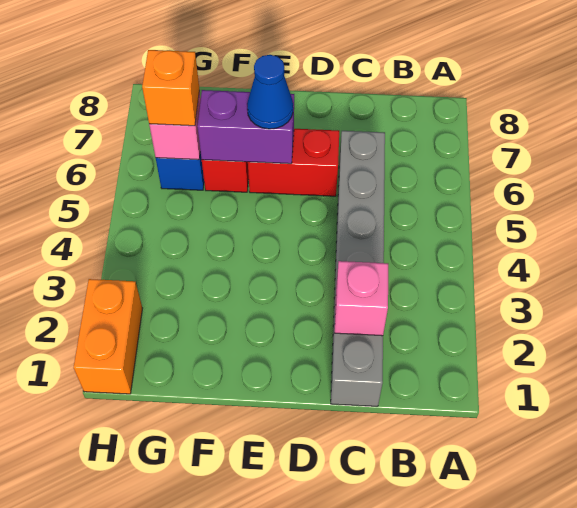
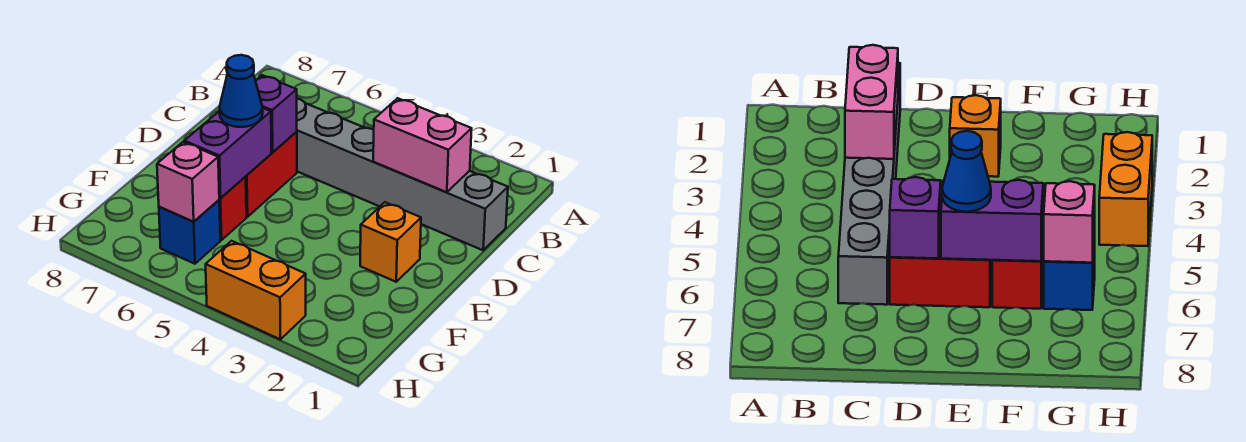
pink brick C2 level 2 -> pink brick C2:C3 level 2
none -> purple brick D6 level 2
orange brick G6 level 3 -> orange brick E2 level 1
orange brick H1:H2 level 1 -> orange brick H3:H4 level 1

